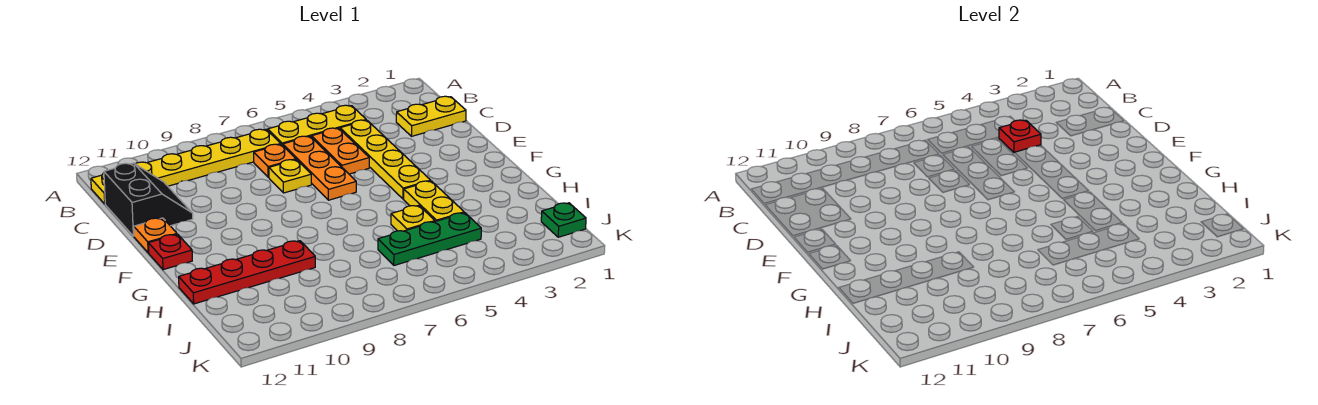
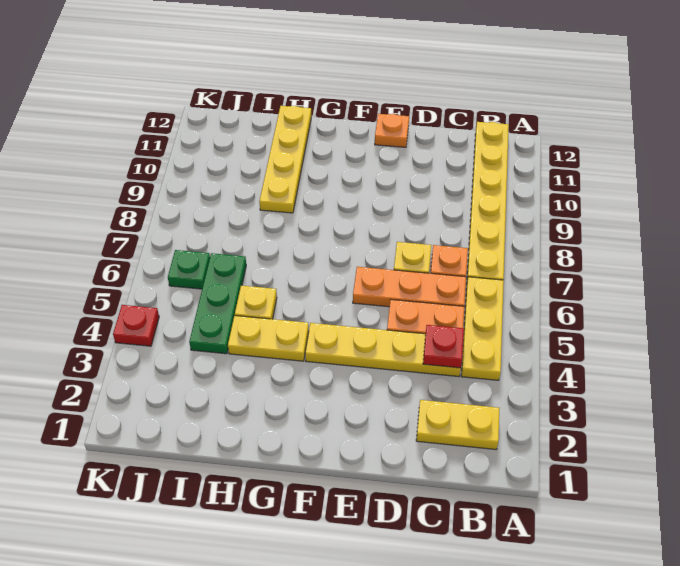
yellow plate C1:C2 level 1 -> yellow plate B2:C2 level 1
black slope C11:D12 level 1 top 12 -> none
red plate F12 level 1 -> red plate K4 level 1
red plate H9:H12 level 1 -> yellow plate H9:H12 level 1
green plate J1 level 1 -> green plate J6 level 1

